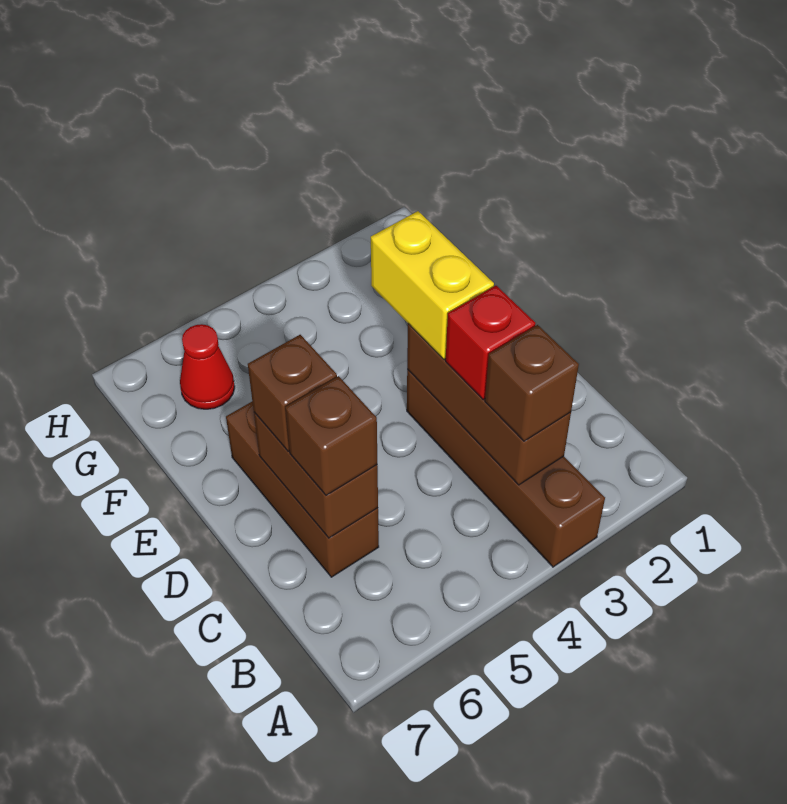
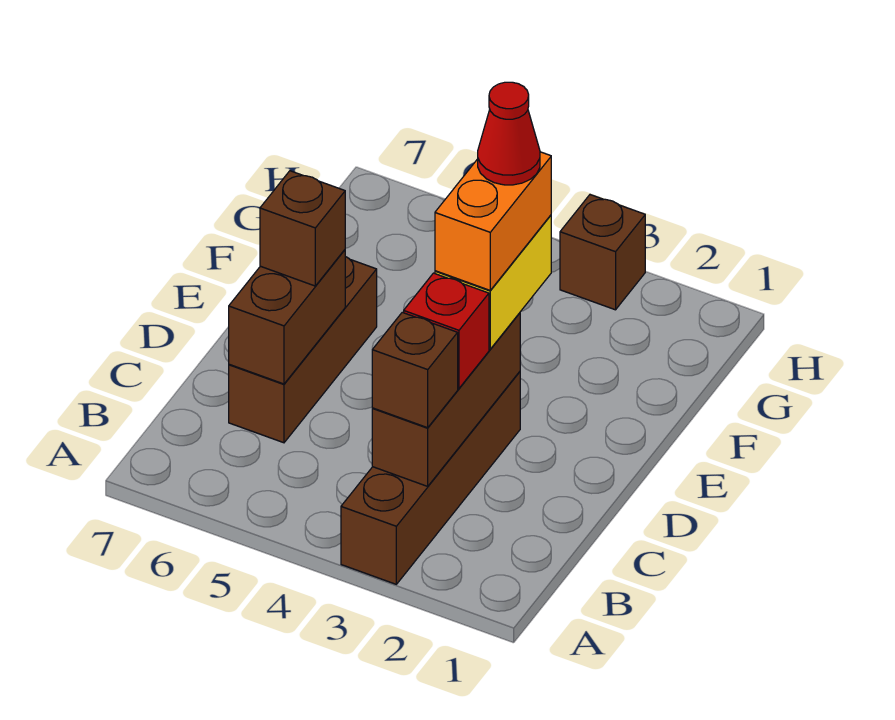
brown brick C6 level 3 -> brown brick H3 level 1
none -> orange brick D3:E3 level 4
red cone G6 level 1 -> red cone E3 level 5

